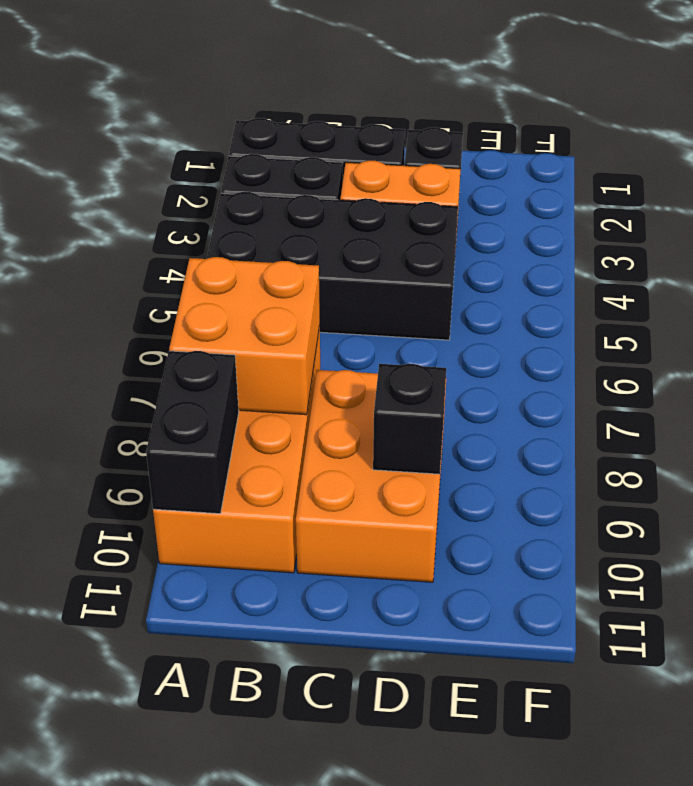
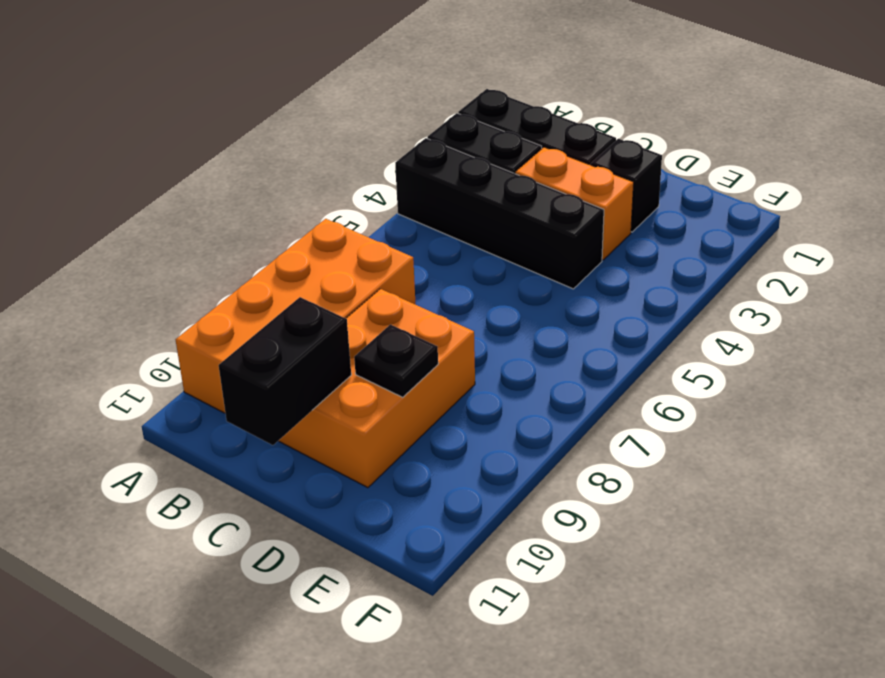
black brick A4:D5 level 1 -> black brick A4:D4 level 1
orange brick A7:B8 level 2 -> none
black brick A9:A10 level 2 -> black brick C10:C11 level 2
black brick D9 level 2 -> black plate D9 level 2

